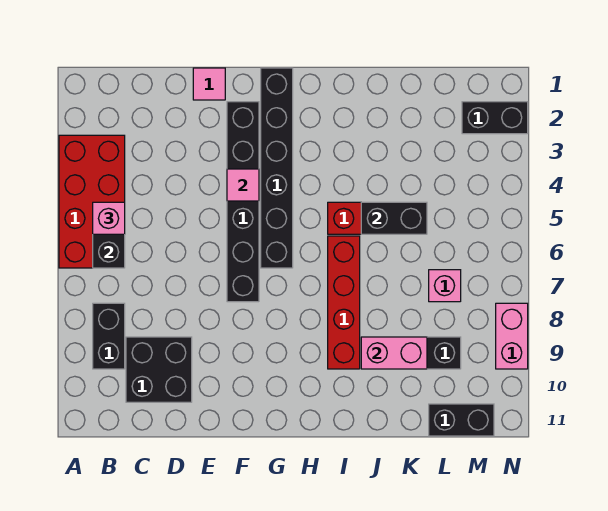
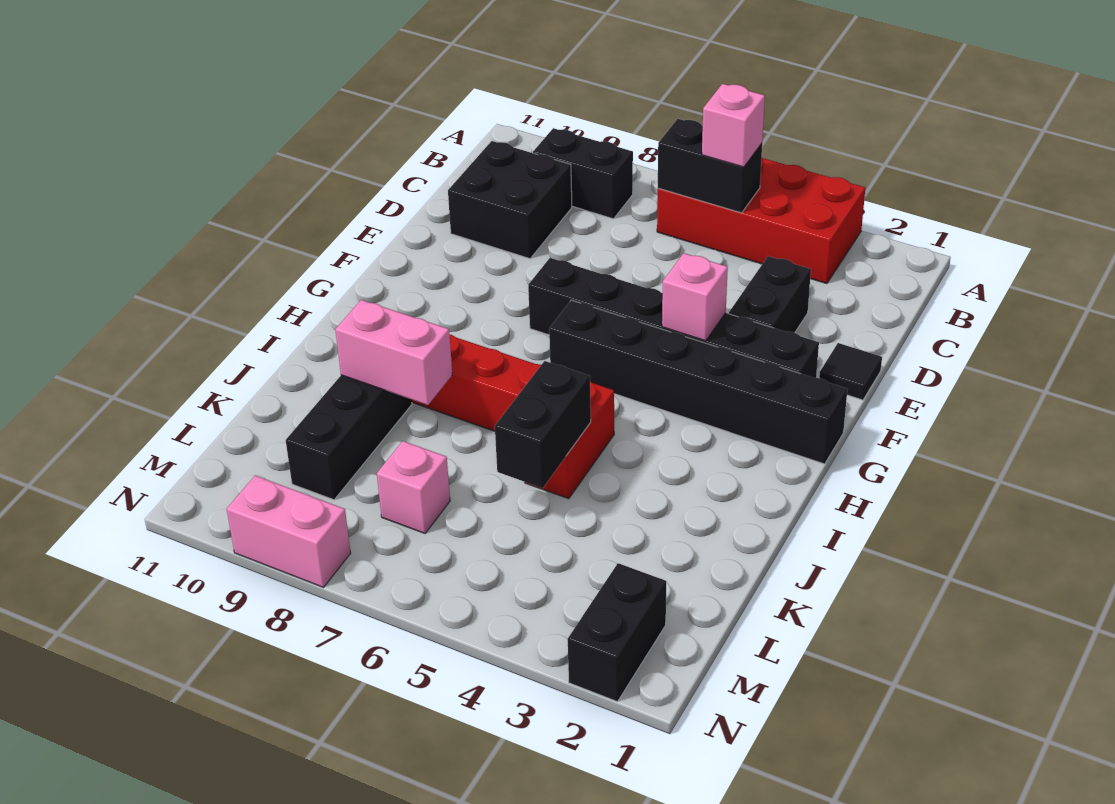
pink tile E1 level 1 -> black tile E1 level 1
pink tile F4 level 2 -> pink brick F4 level 2
pink brick J9:K9 level 2 -> pink brick J8:J9 level 2
black brick L11:M11 level 1 -> black brick D3:E3 level 1

